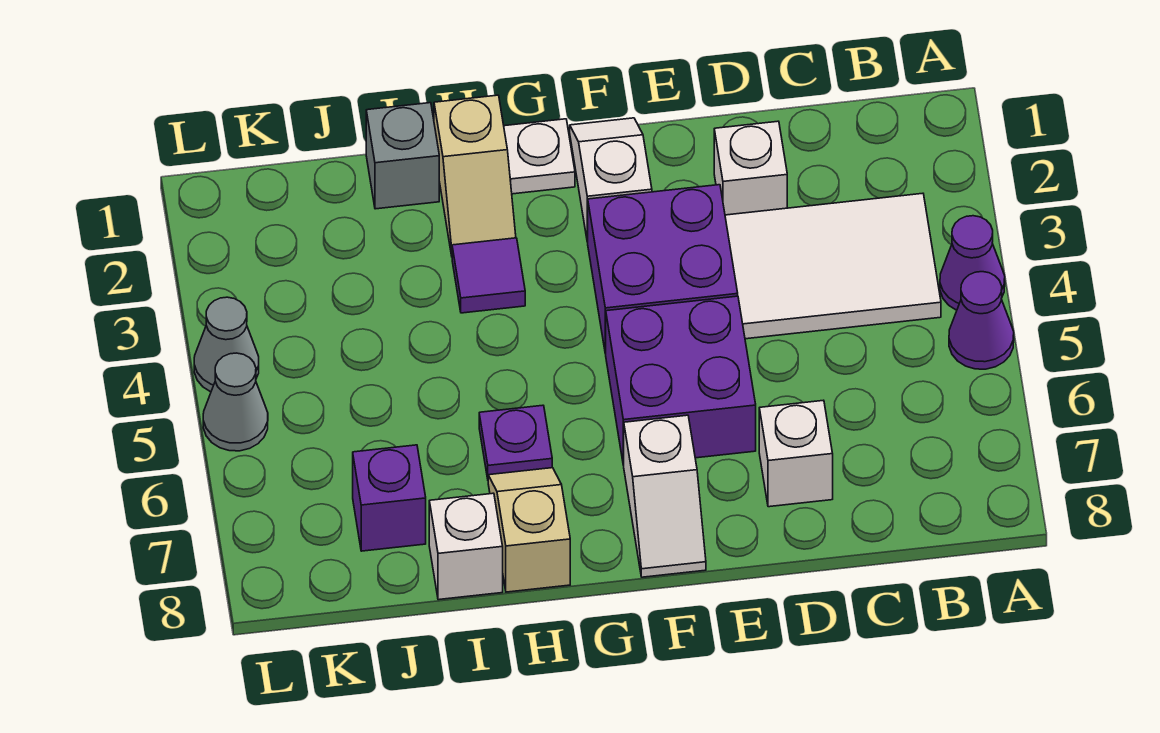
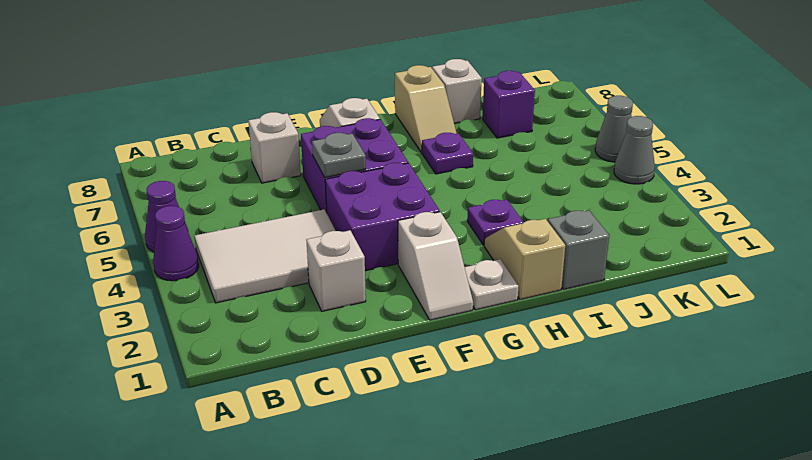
none -> grey plate E5 level 2
purple tile H3 level 1 -> purple plate H3 level 1

